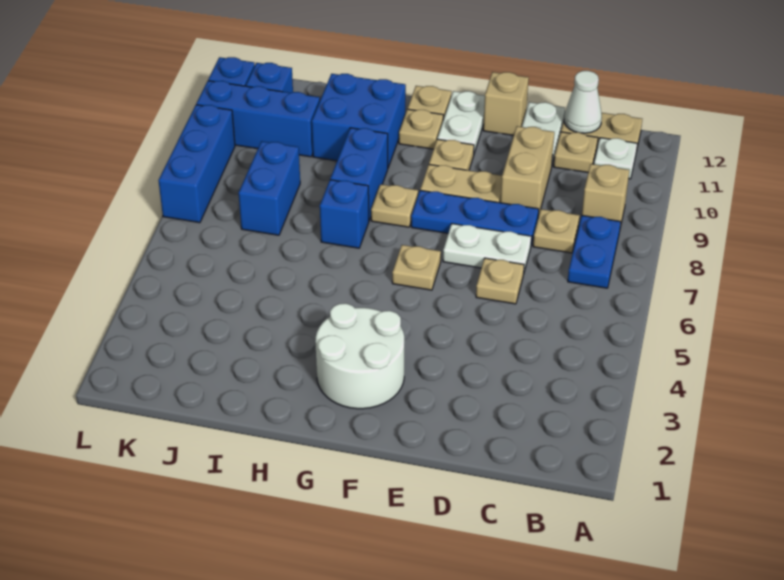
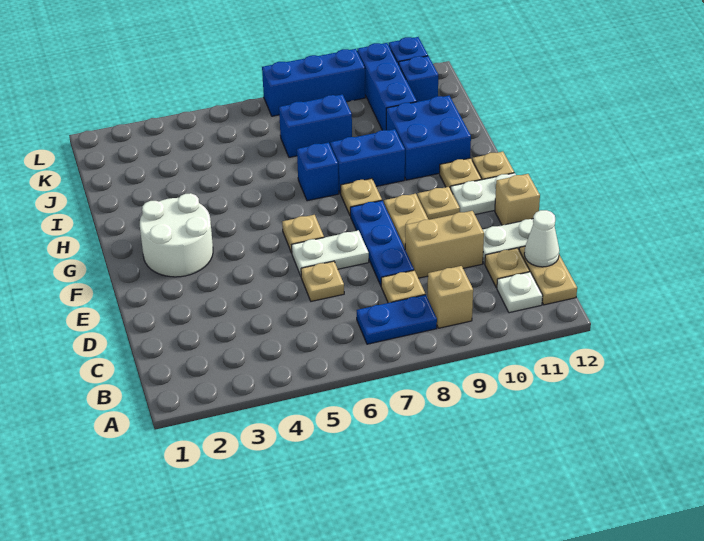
white plate D7:E7 level 1 -> white plate E6:E7 level 1

